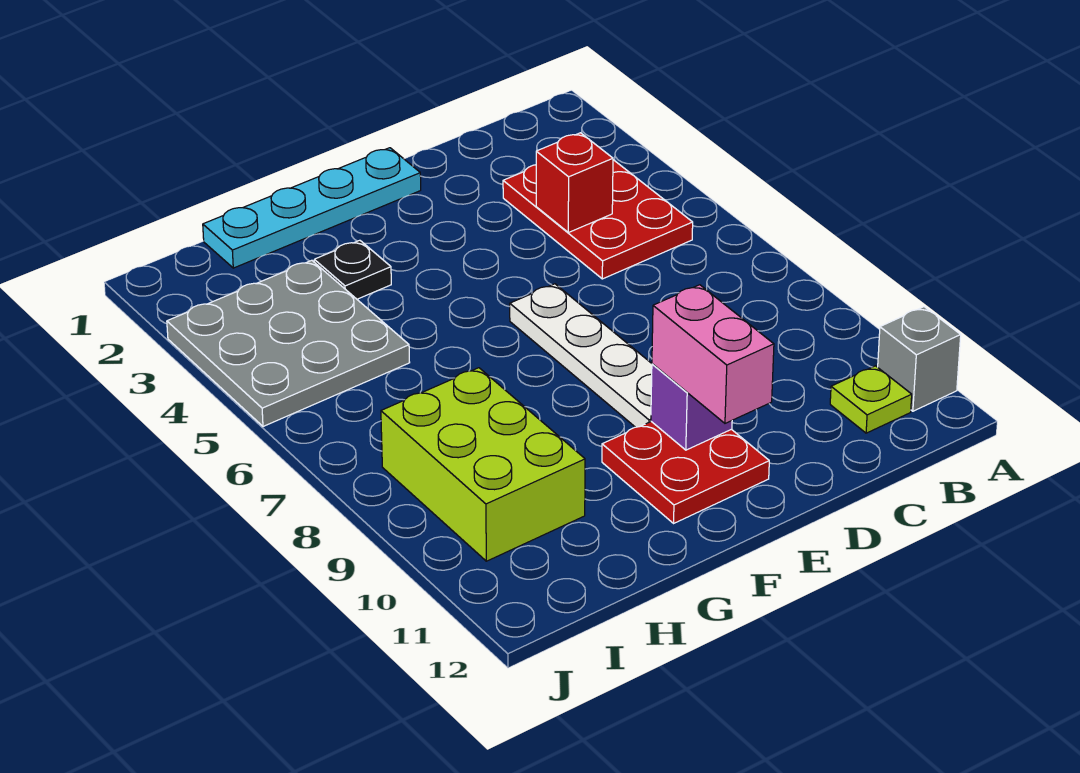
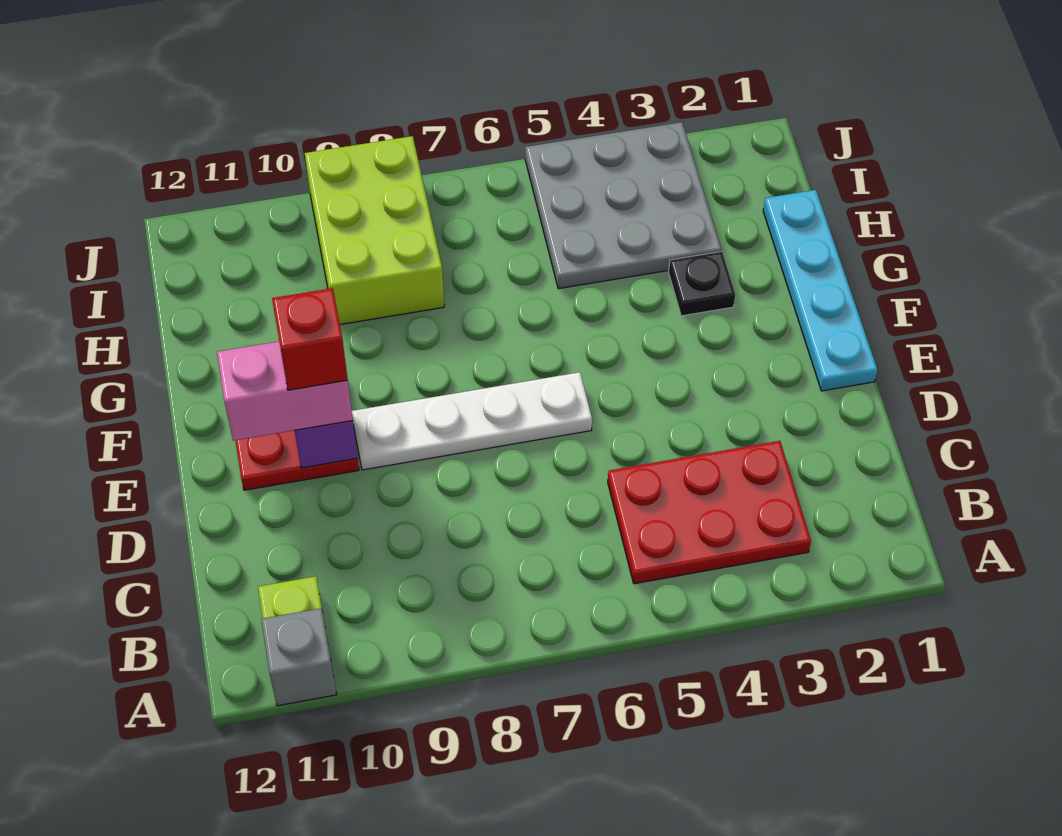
red brick C4 level 2 -> red brick E10 level 4
lime brick H8:I10 level 1 -> lime brick H8:J9 level 1

